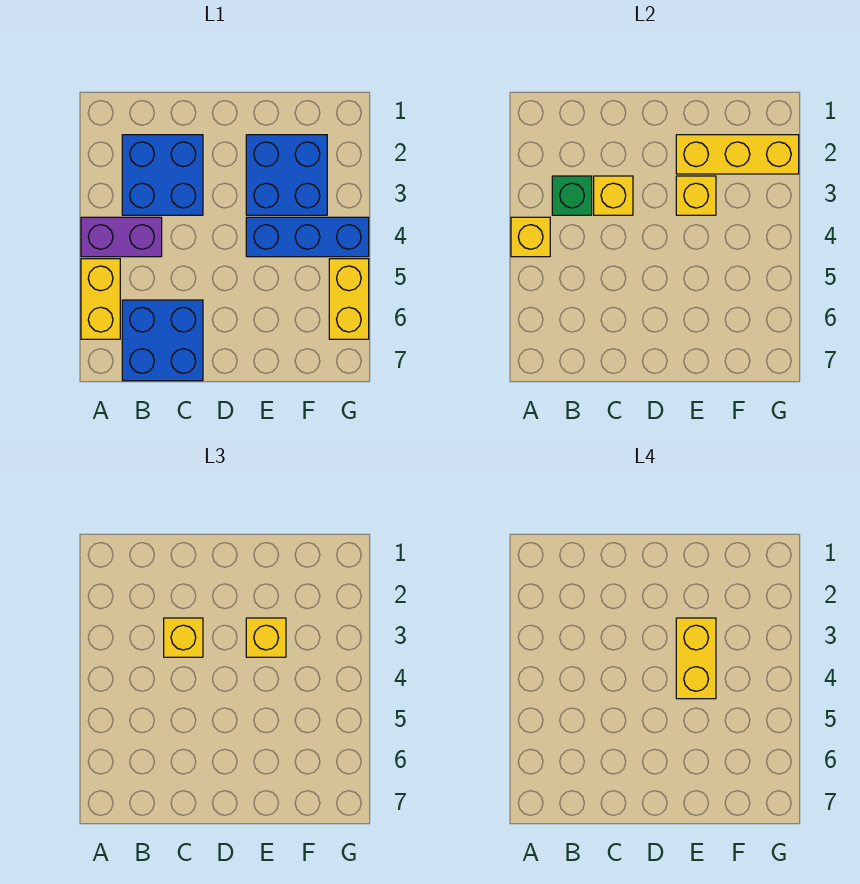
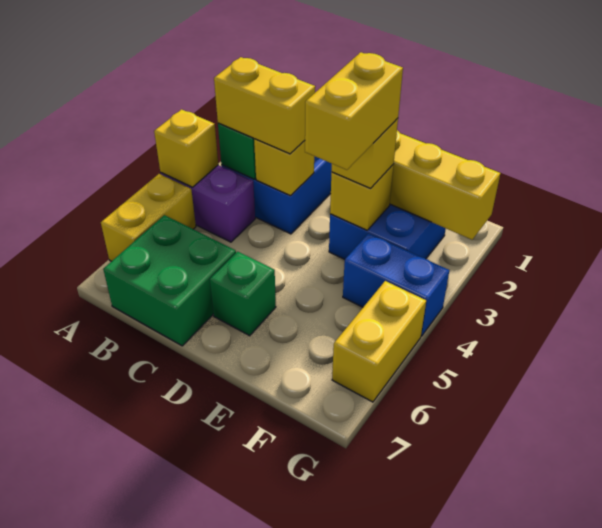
blue brick B6:C7 level 1 -> green brick B6:C7 level 1
yellow brick C3 level 3 -> yellow brick B3:C3 level 3
none -> green brick D6 level 1
blue brick E4:G4 level 1 -> blue brick F4:G4 level 1

